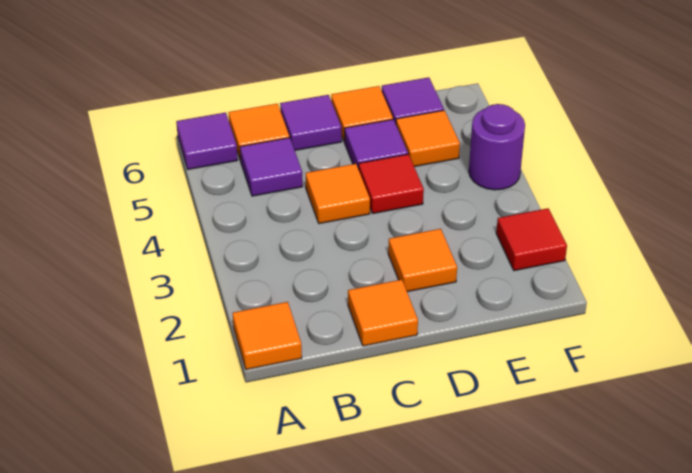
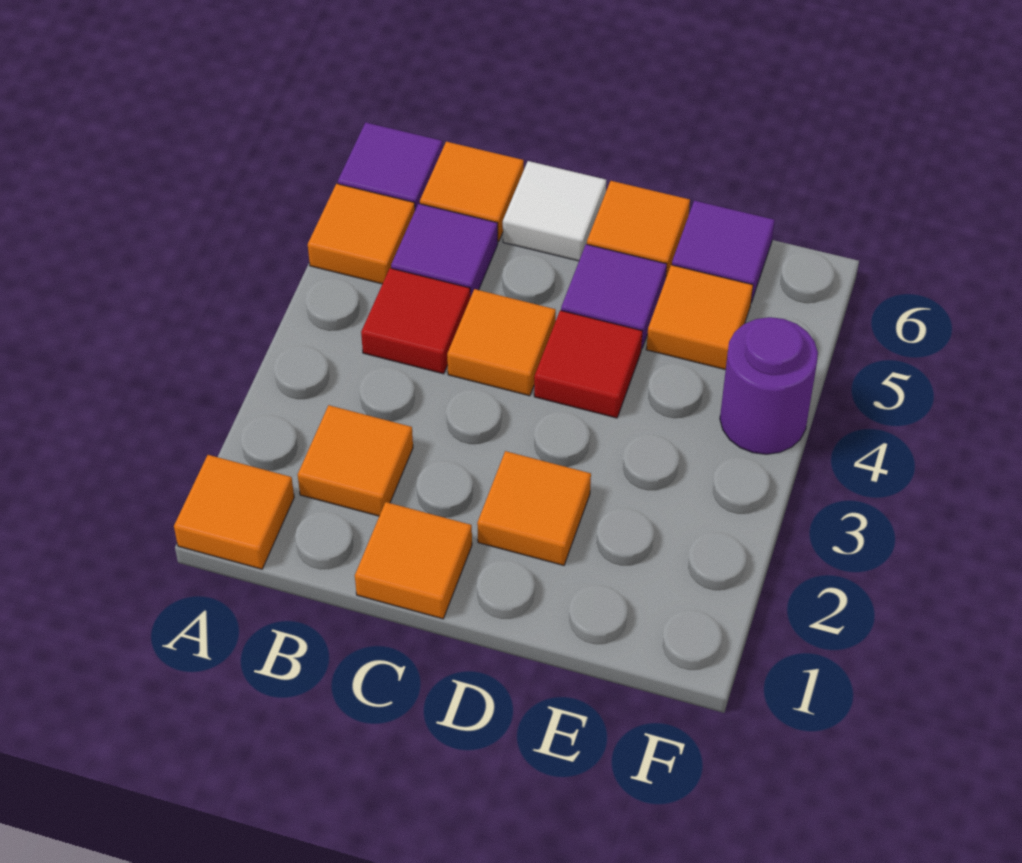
none -> orange tile A5 level 1
none -> orange tile B2 level 1
purple tile C6 level 1 -> white tile C6 level 1
red tile F2 level 1 -> red tile B4 level 1

